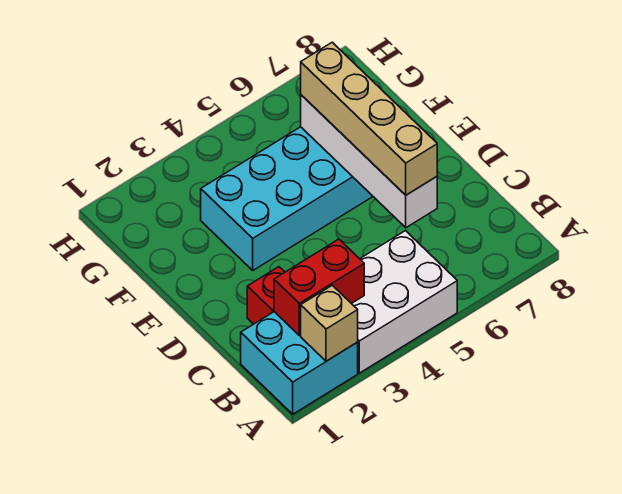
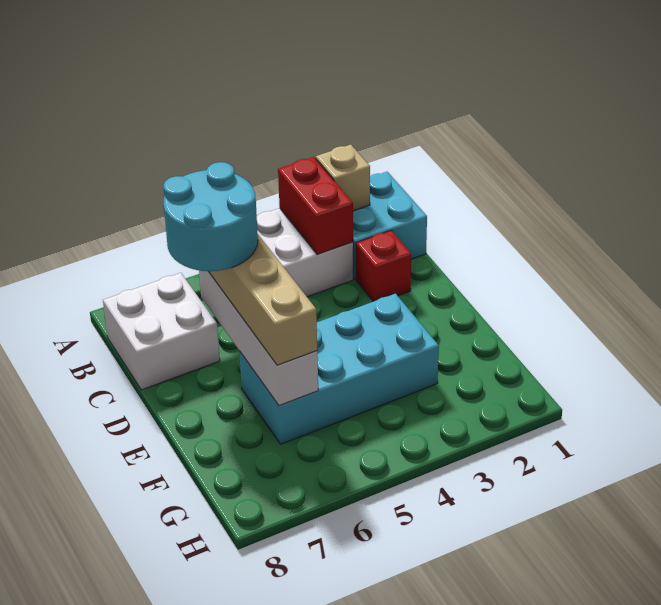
red brick B2:B3 level 2 -> red brick A3:B3 level 2
none -> white brick B7:C8 level 1
none -> cyan round brick C6:D7 level 4

